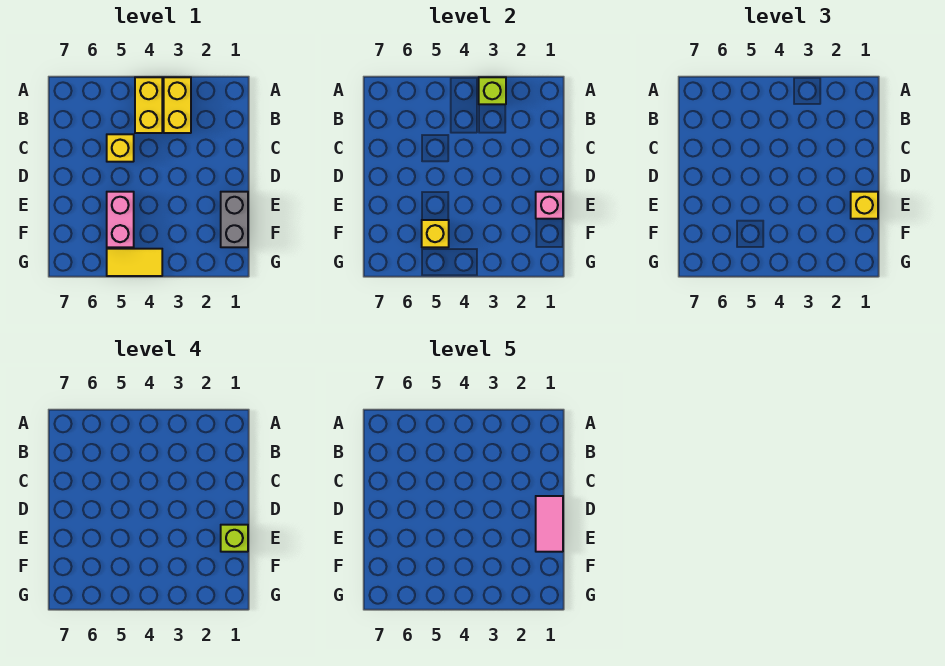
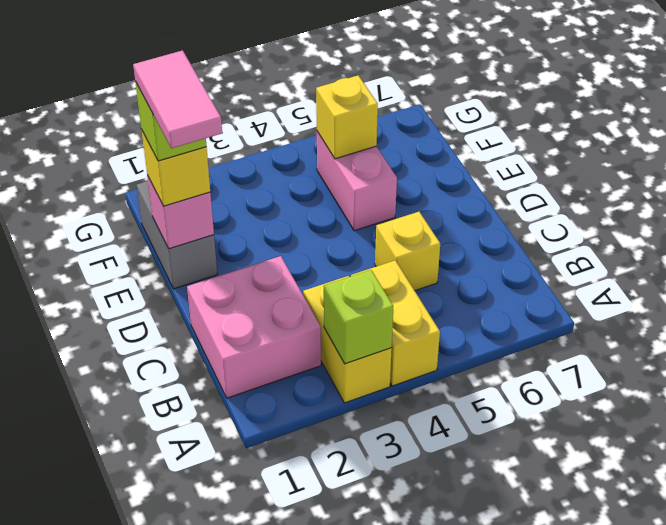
none -> pink brick B1:C2 level 1
yellow tile G4:G5 level 1 -> none

